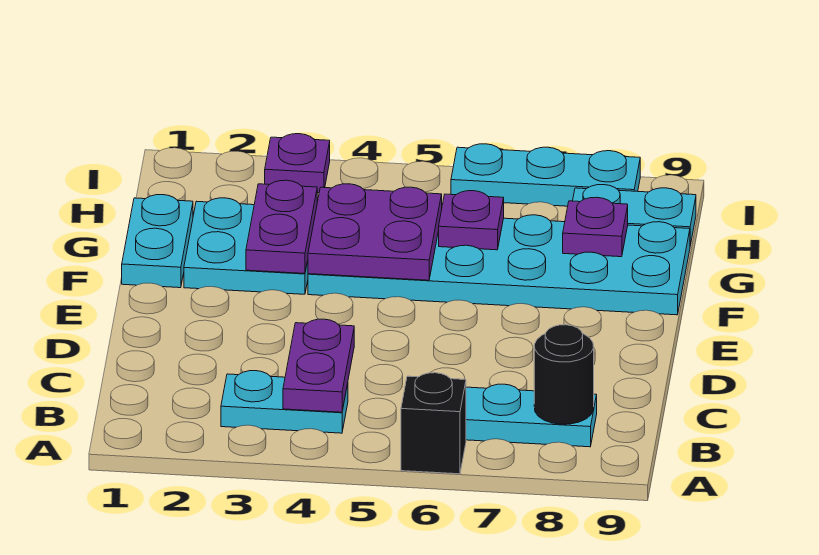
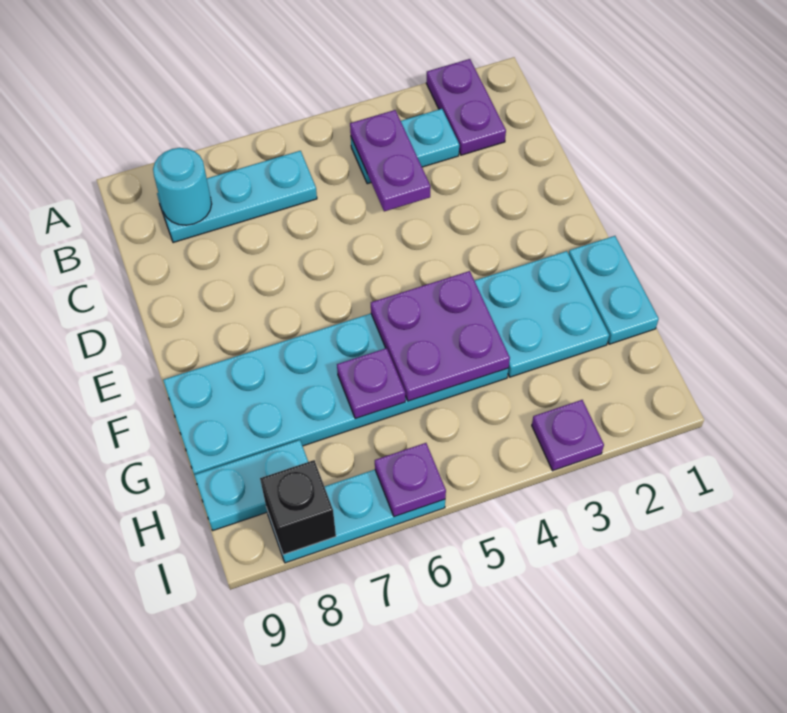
black brick A6 level 1 -> black brick I8 level 2
black round brick B8 level 2 -> cyan round brick B8 level 2
purple plate F3:G3 level 2 -> purple plate A2:B2 level 1
purple plate G8 level 2 -> purple plate I6 level 2

